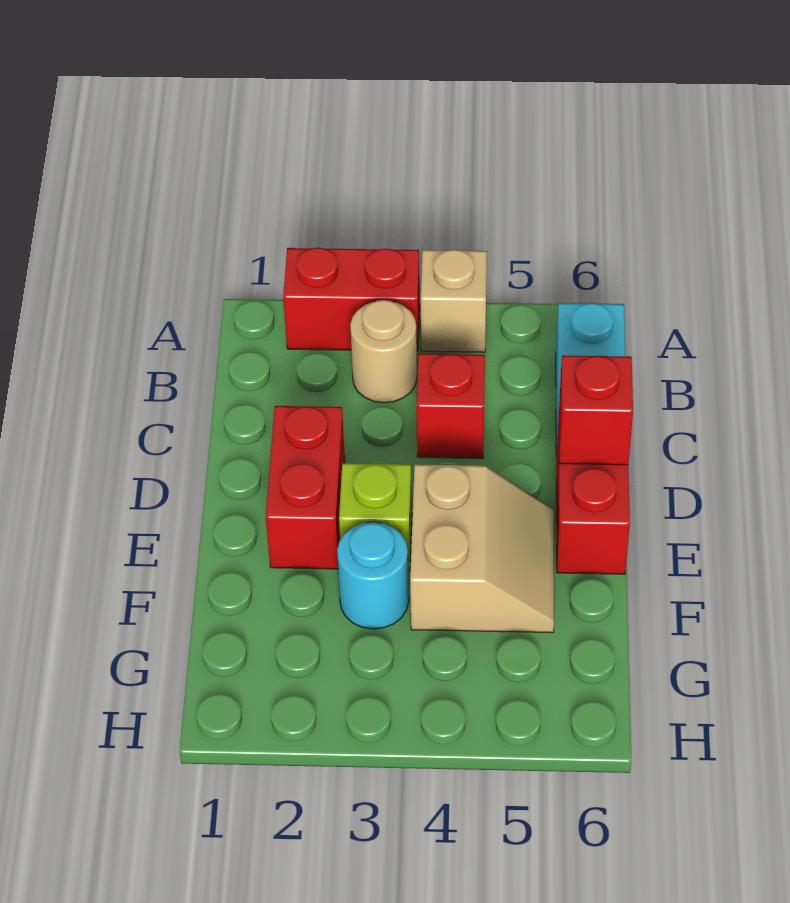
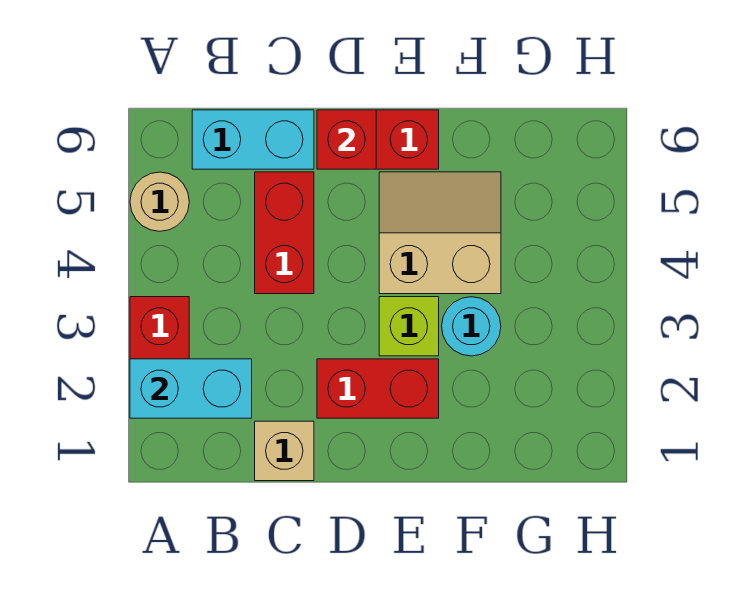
none -> cyan brick A2:B2 level 2
tan brick A4 level 1 -> tan brick C1 level 1
tan round brick B3 level 1 -> tan round brick A5 level 1
red brick C4 level 1 -> red brick C4:C5 level 1

